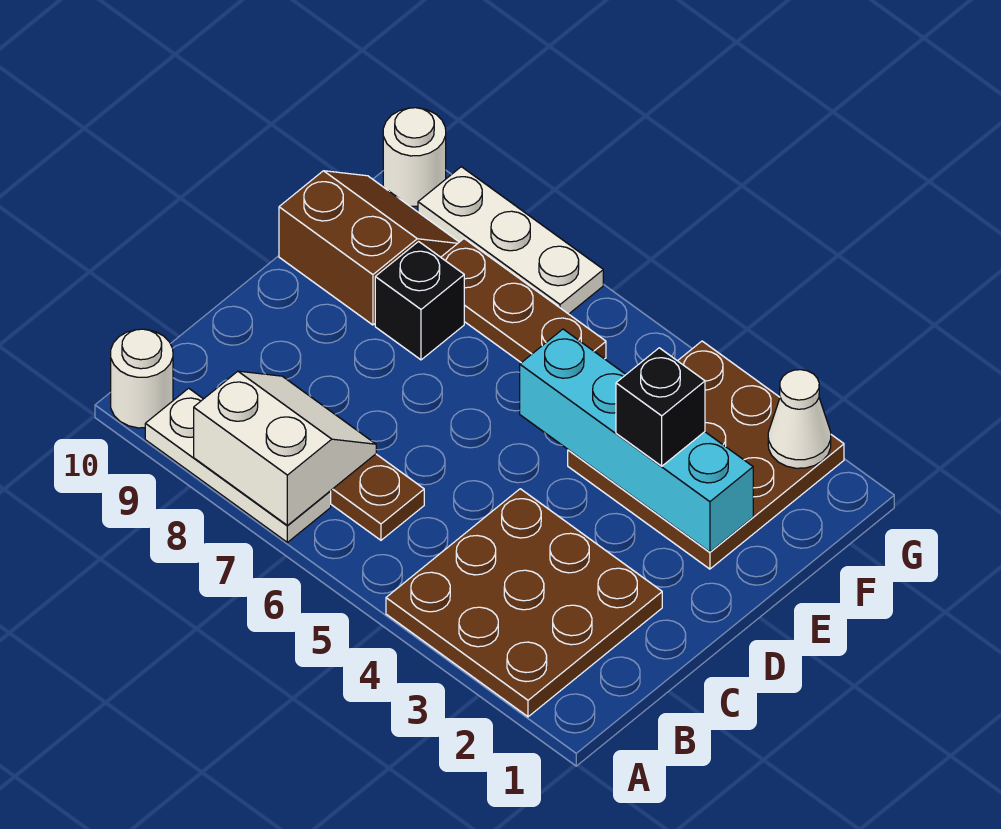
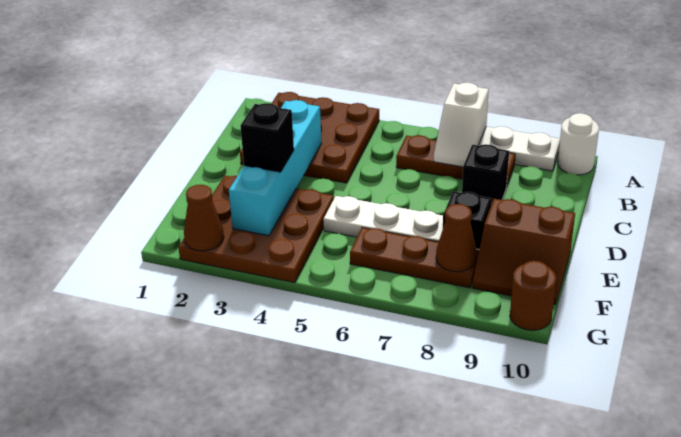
white slope A7:B8 level 2 top A -> white slope A7:B7 level 2 top A
none -> black brick C8 level 1
cyan brick E2:E5 level 2 -> cyan brick C3:F3 level 2
none -> brown cone F8 level 2
white cone G2 level 2 -> brown cone G2 level 2
white plate G7:G9 level 1 -> white plate E5:E7 level 1
white round brick G10 level 1 -> brown round brick G10 level 1

